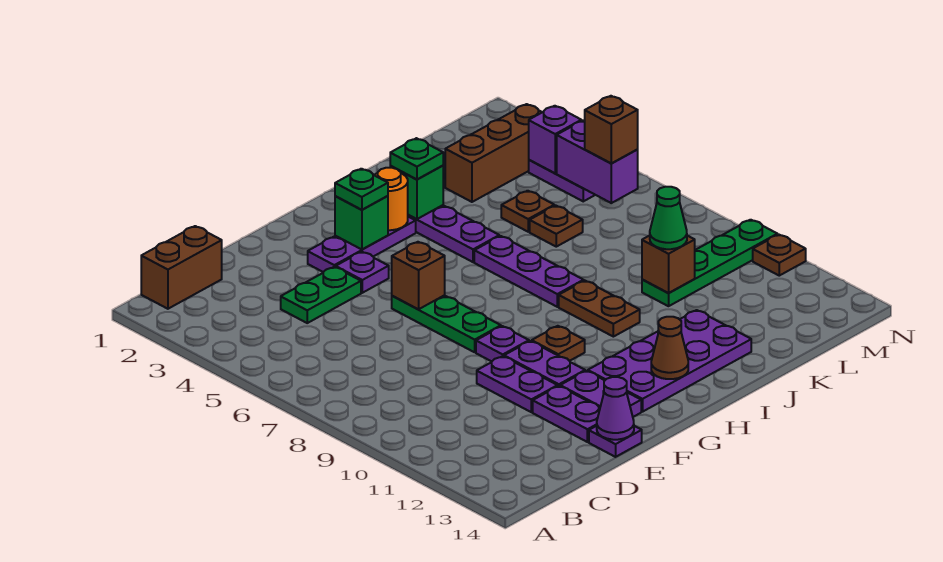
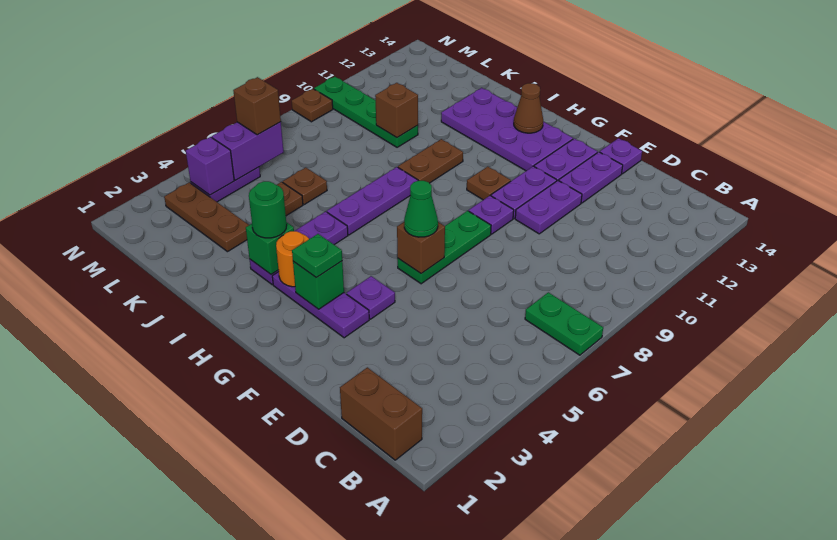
green plate D4:E4 level 1 -> green plate A7:B7 level 1
purple cone E14 level 2 -> none
green plate I3 level 3 -> green round brick I3 level 3
brown brick K3:M3 level 1 -> brown plate K3:M3 level 1
green cone K10 level 3 -> green cone F6 level 3
brown plate N11 level 1 -> brown plate N9 level 1

